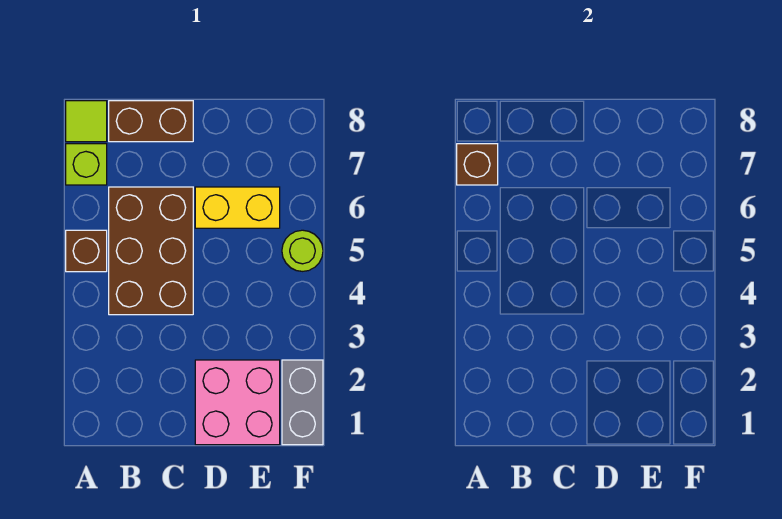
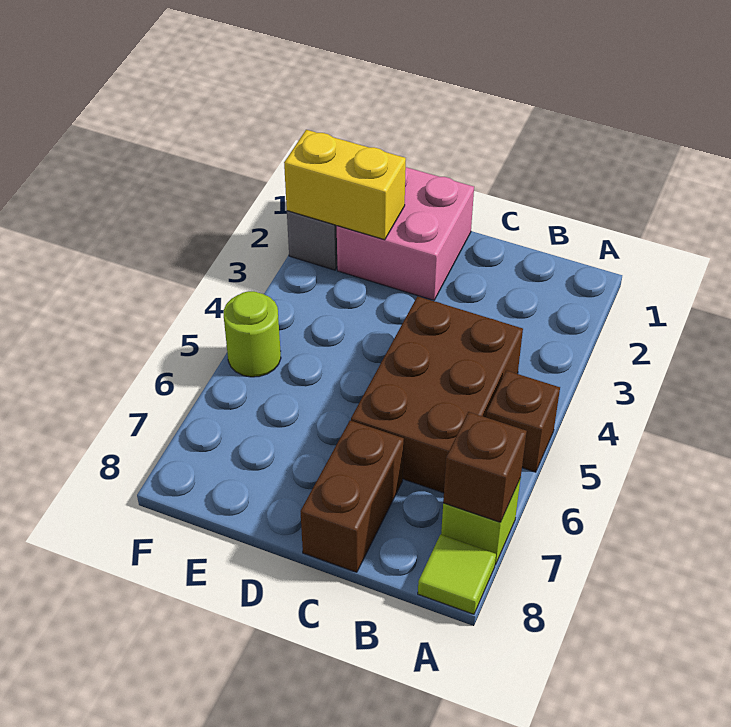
brown brick B8:C8 level 1 -> brown brick C7:C8 level 1
yellow brick D6:E6 level 1 -> yellow brick E2:F2 level 2

